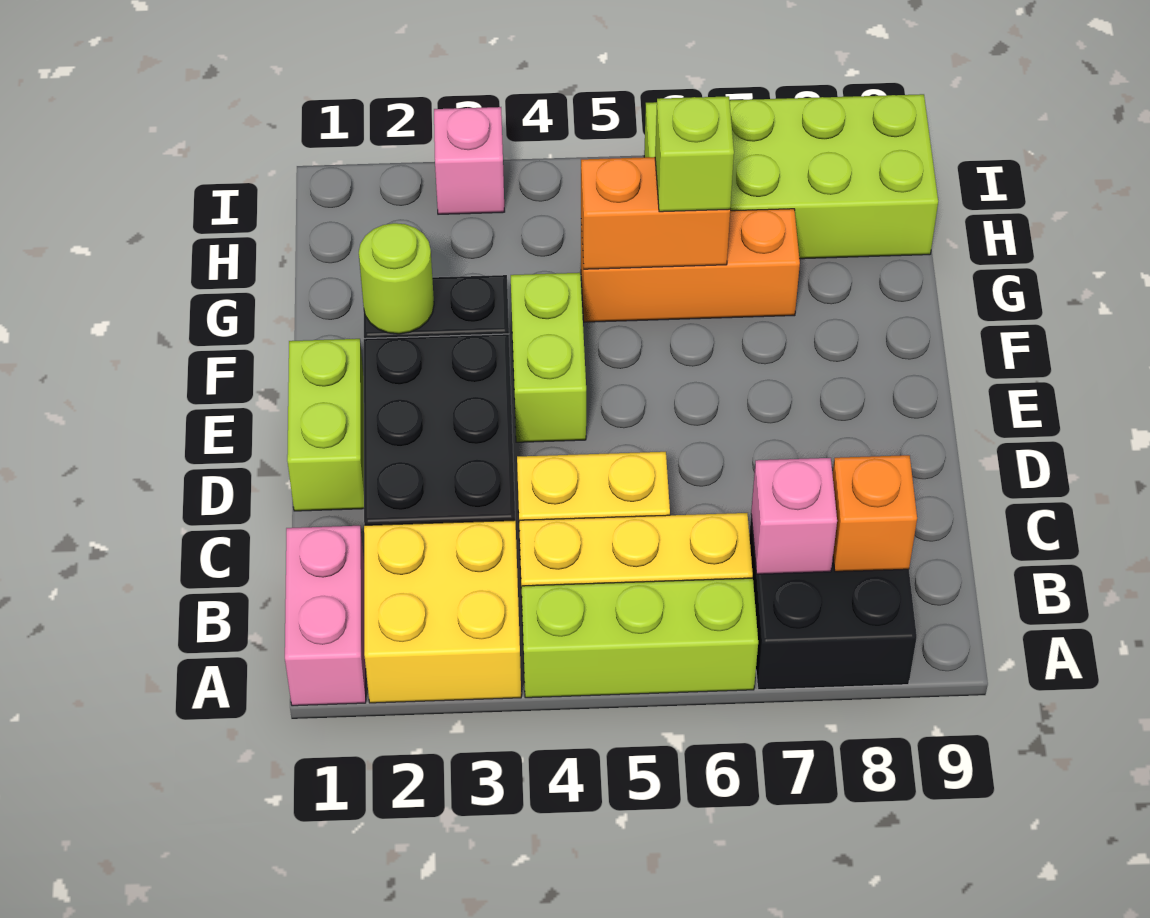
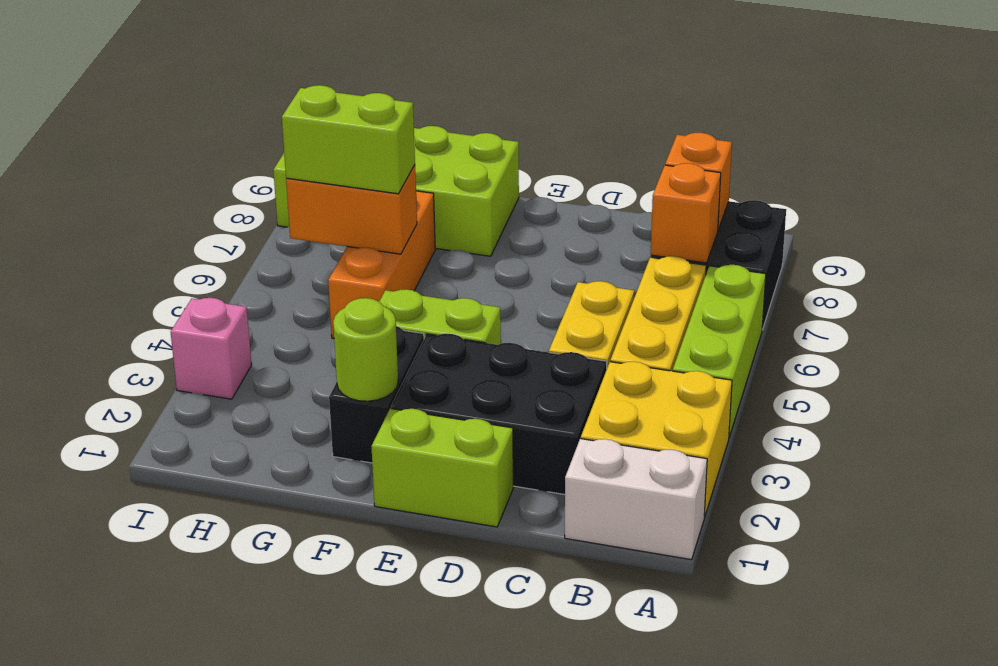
pink brick A1:B1 level 1 -> white brick A1:B1 level 1
pink brick B7 level 2 -> orange brick B7 level 2
orange brick G5:G6 level 2 -> orange brick G6:H6 level 2
lime brick G6 level 3 -> lime brick G6:H6 level 3
lime brick H6:I9 level 1 -> lime brick F8:I9 level 1

